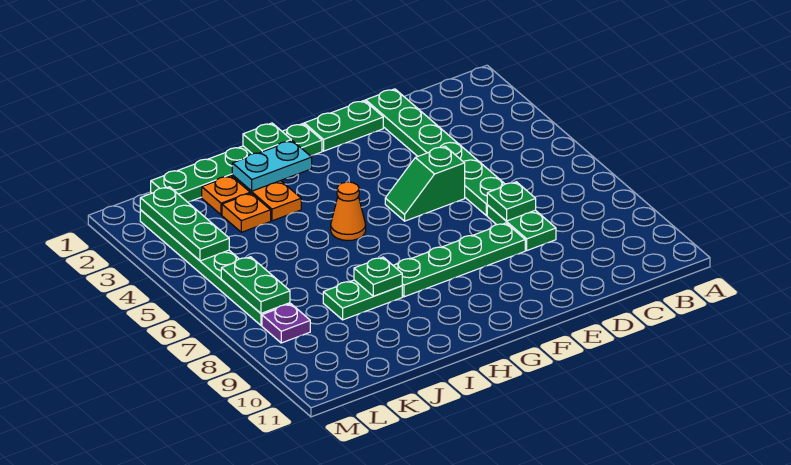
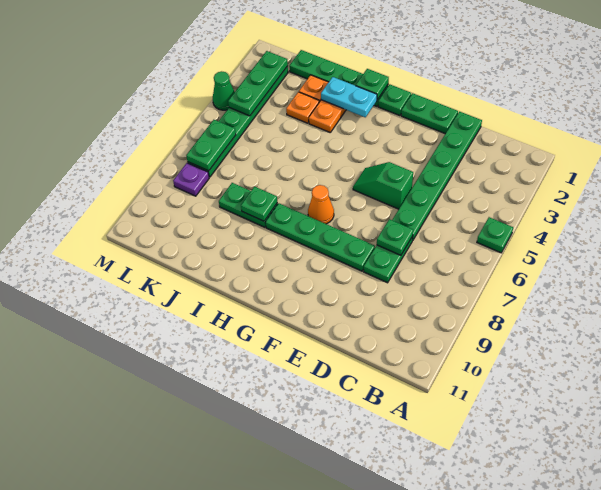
none -> green plate A5 level 1
orange cone H5 level 1 -> orange cone G7 level 1
none -> green cone M4 level 1

